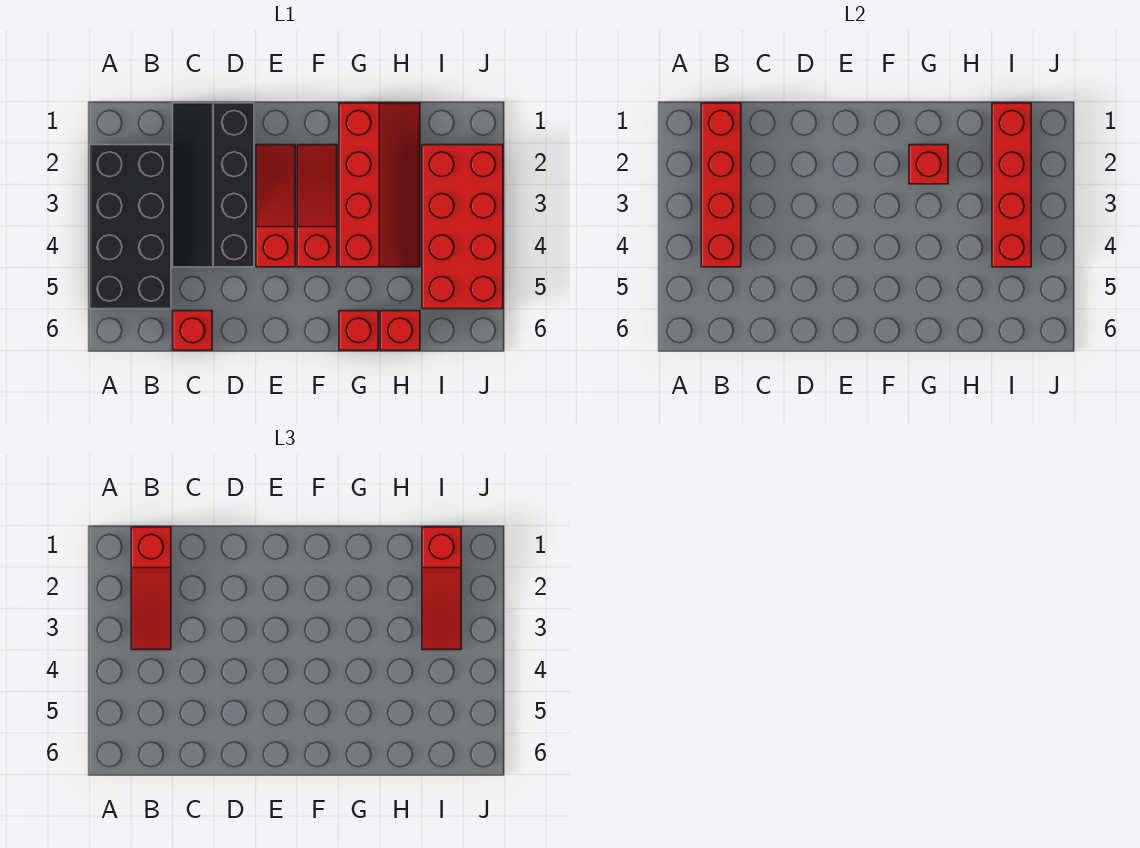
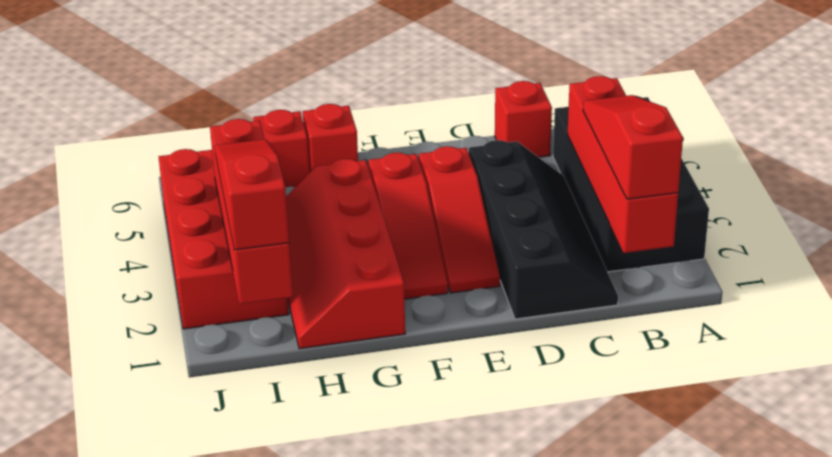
red brick G2 level 2 -> none

